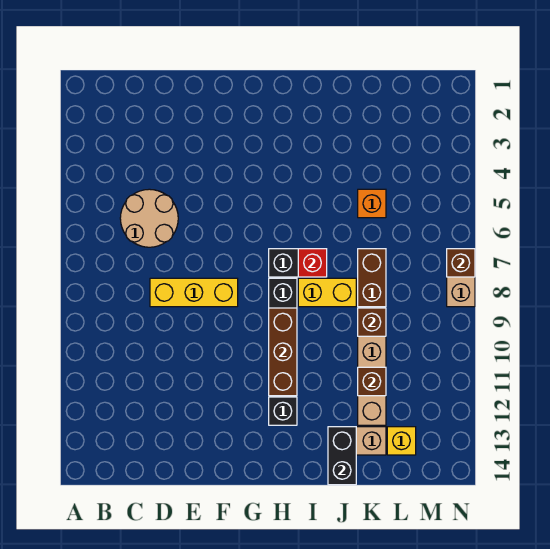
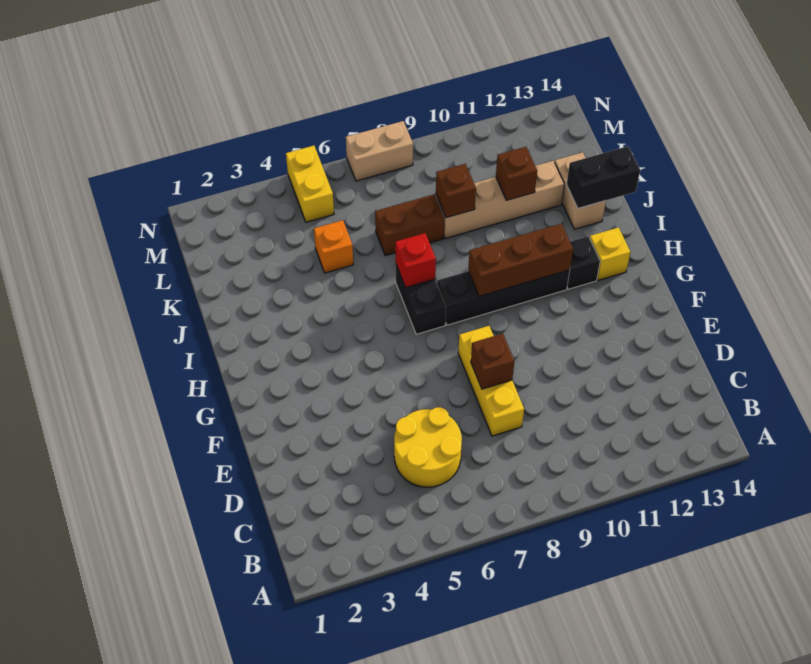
tan round brick C5:D6 level 1 -> yellow round brick C5:D6 level 1
yellow brick I8:J8 level 1 -> yellow brick M5:N5 level 1
yellow brick L13 level 1 -> yellow brick H13 level 1
brown brick N7 level 2 -> brown brick E8 level 2

